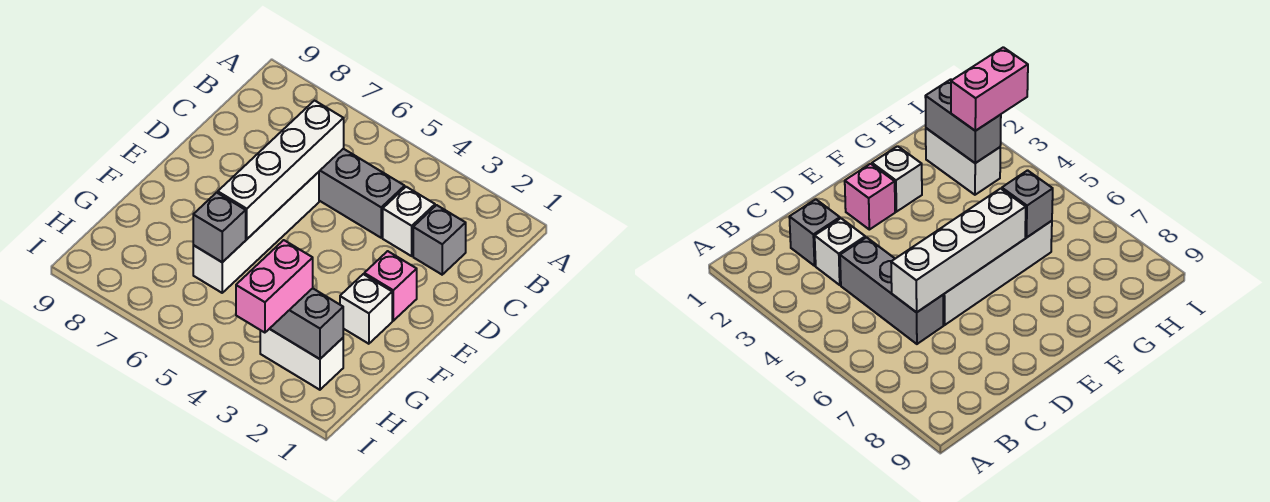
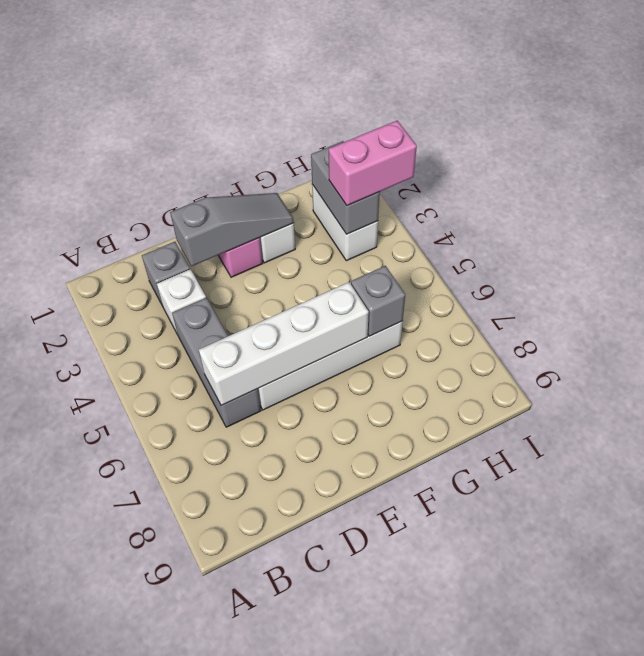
none -> grey slope D2:F2 level 2 top D

